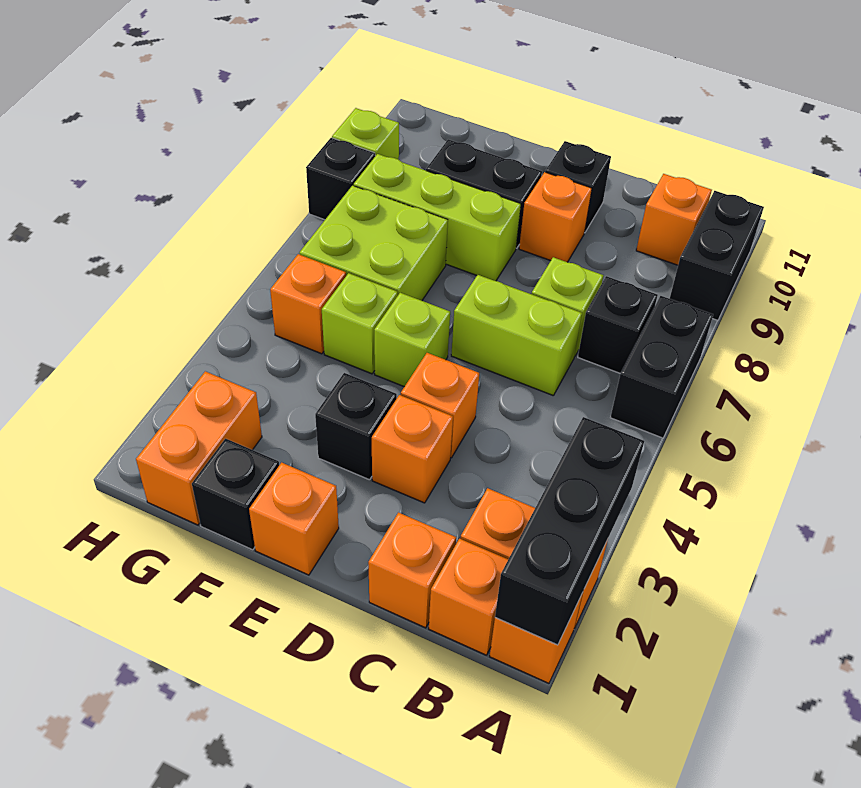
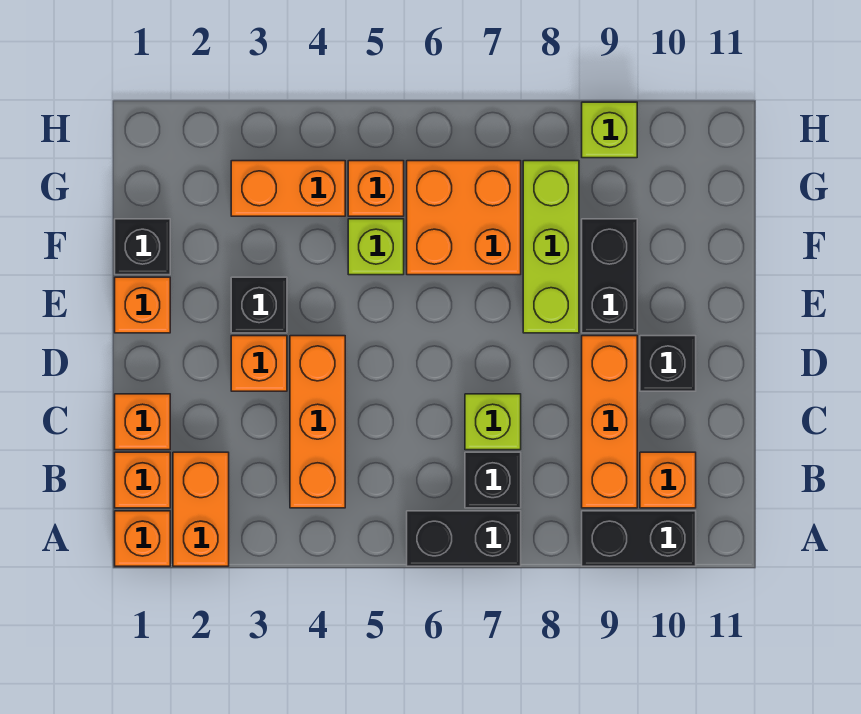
black brick A1:A3 level 2 -> none
lime brick C6:D6 level 1 -> none
orange brick D4 level 1 -> orange brick B4:D4 level 1
orange brick D9 level 1 -> orange brick B9:D9 level 1
lime brick E5 level 1 -> none
lime brick F6:G7 level 1 -> orange brick F6:G7 level 1
orange brick G1:G2 level 1 -> orange brick G3:G4 level 1
black brick H8 level 1 -> none

